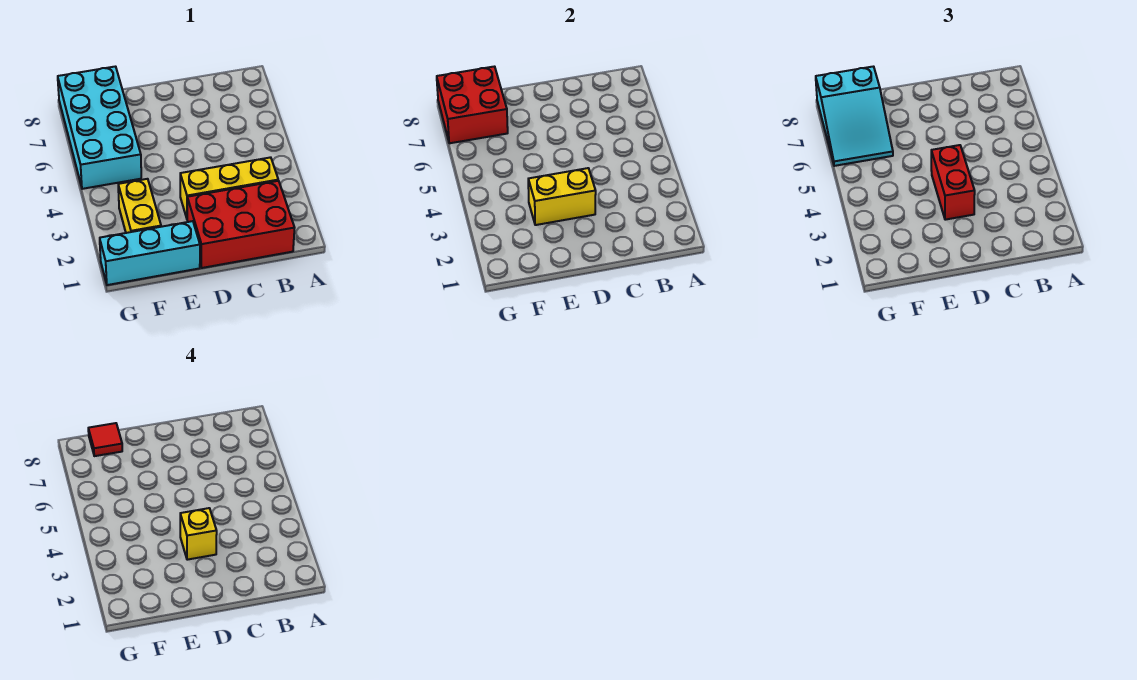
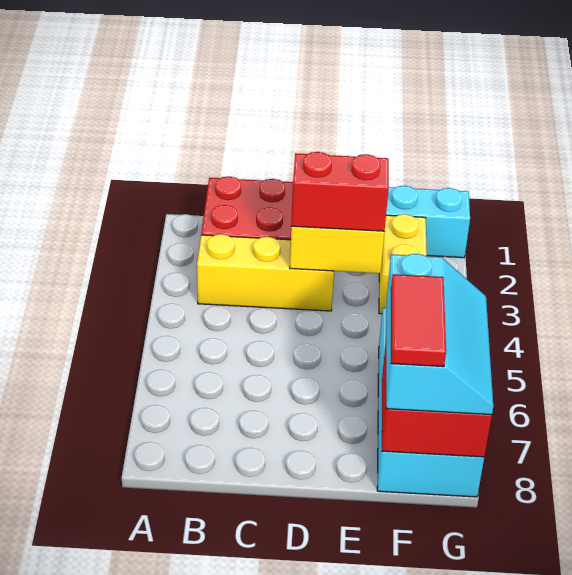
red brick D3:D4 level 3 -> red brick D3:E3 level 3
yellow brick D3 level 4 -> none
cyan slope F6:G8 level 3 top 8 -> cyan slope F6:G8 level 3 top F
red tile F8 level 4 -> red tile F7:F8 level 4

